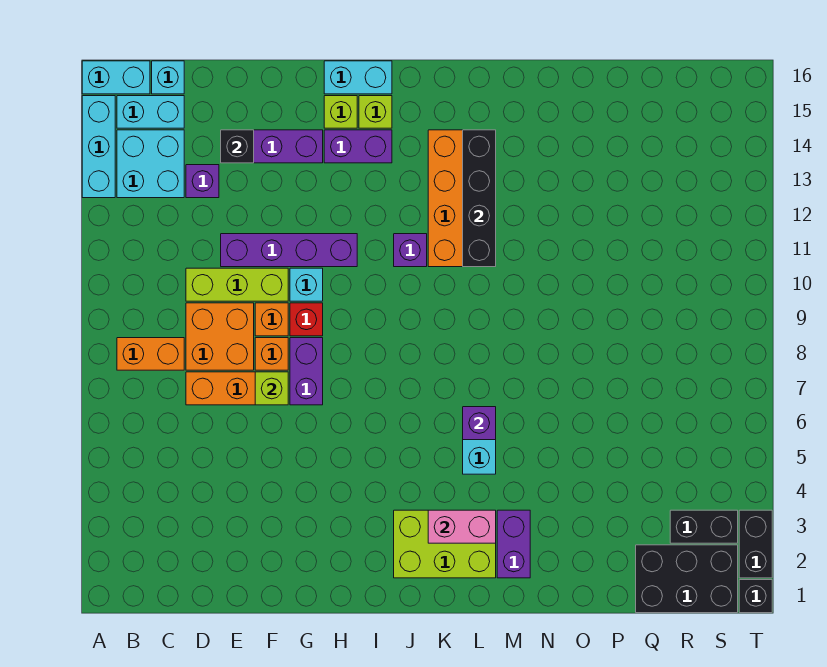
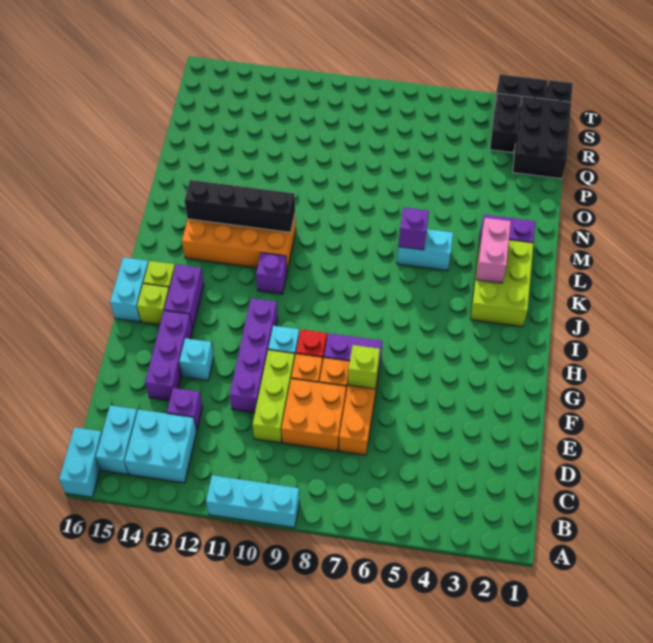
cyan brick A13:A15 level 1 -> cyan brick A9:A11 level 1
orange brick B8:C8 level 1 -> none
cyan brick C16 level 1 -> cyan brick F13 level 1
black brick E14 level 2 -> none

